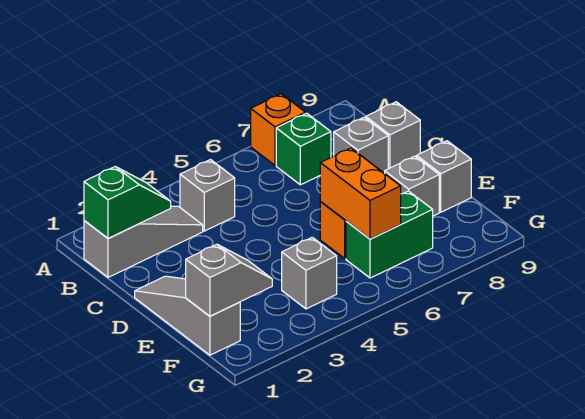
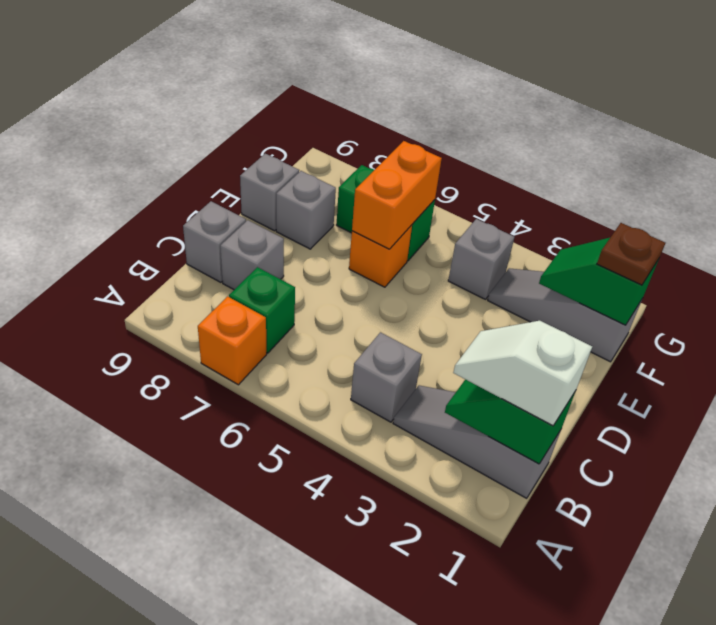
none -> white slope B1:B2 level 3 top 1
grey slope D1:F1 level 1 top F -> grey slope F1:F3 level 1 top 1
grey slope F1:F2 level 2 top 1 -> green slope F1:F2 level 2 top 1
none -> brown plate F1 level 3

